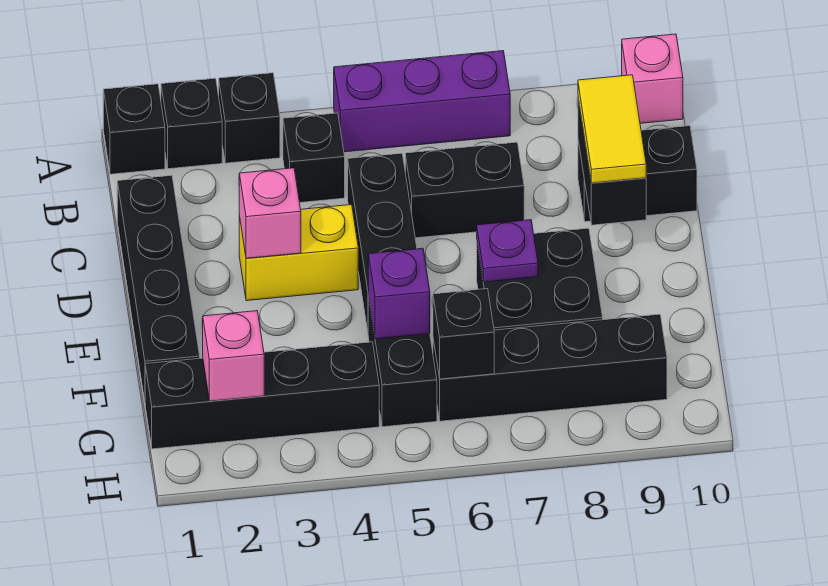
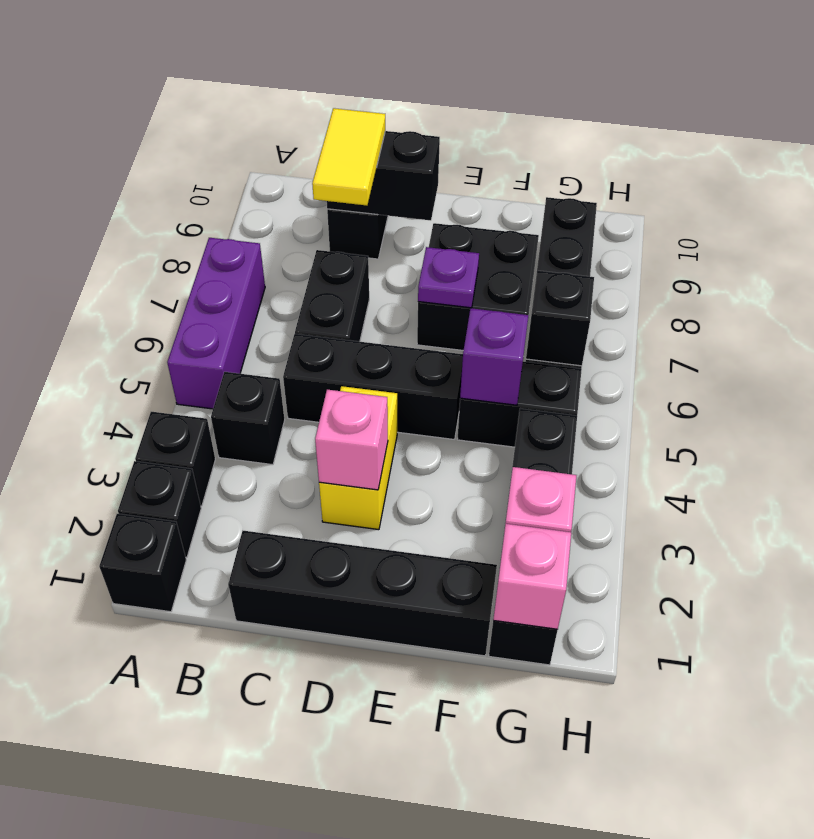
pink brick A10 level 1 -> pink brick G1 level 2
yellow tile C9:D9 level 3 -> yellow tile C8:C9 level 3

